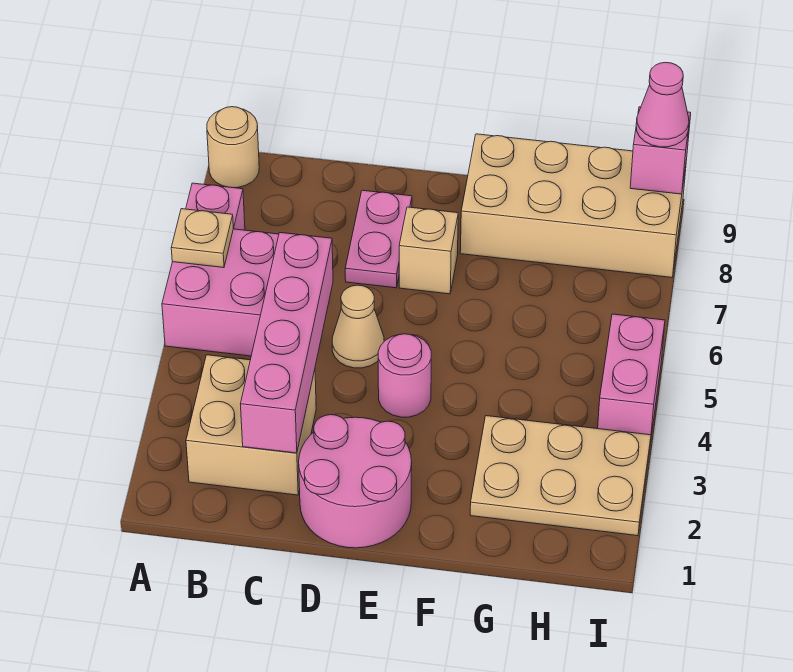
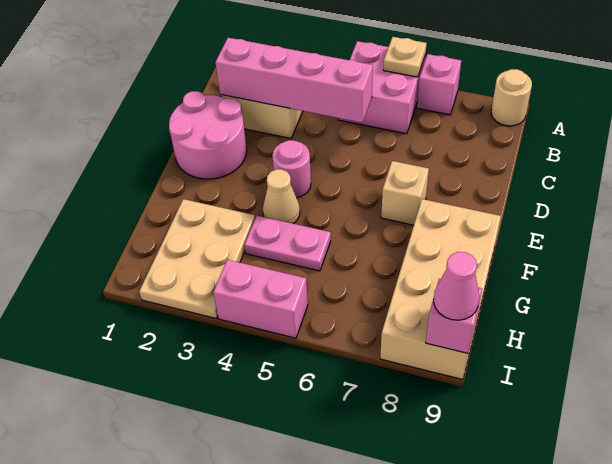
tan cone D5 level 1 -> tan cone F4 level 1
pink plate D7:D8 level 1 -> pink plate G4:G5 level 1

